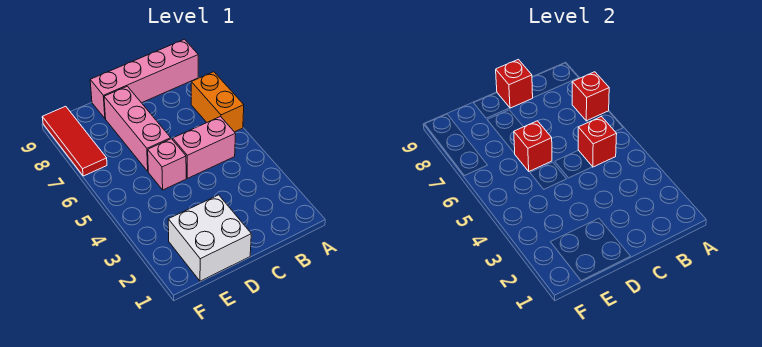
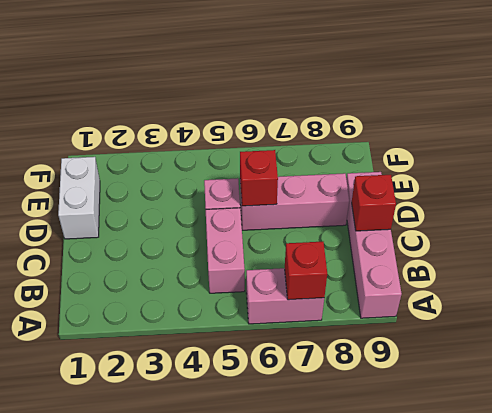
orange brick A6:A7 level 1 -> pink brick A6:A7 level 1
red brick B5 level 2 -> none
white brick D1:E2 level 1 -> white brick D1:E1 level 1
red tile F7:F9 level 1 -> none

